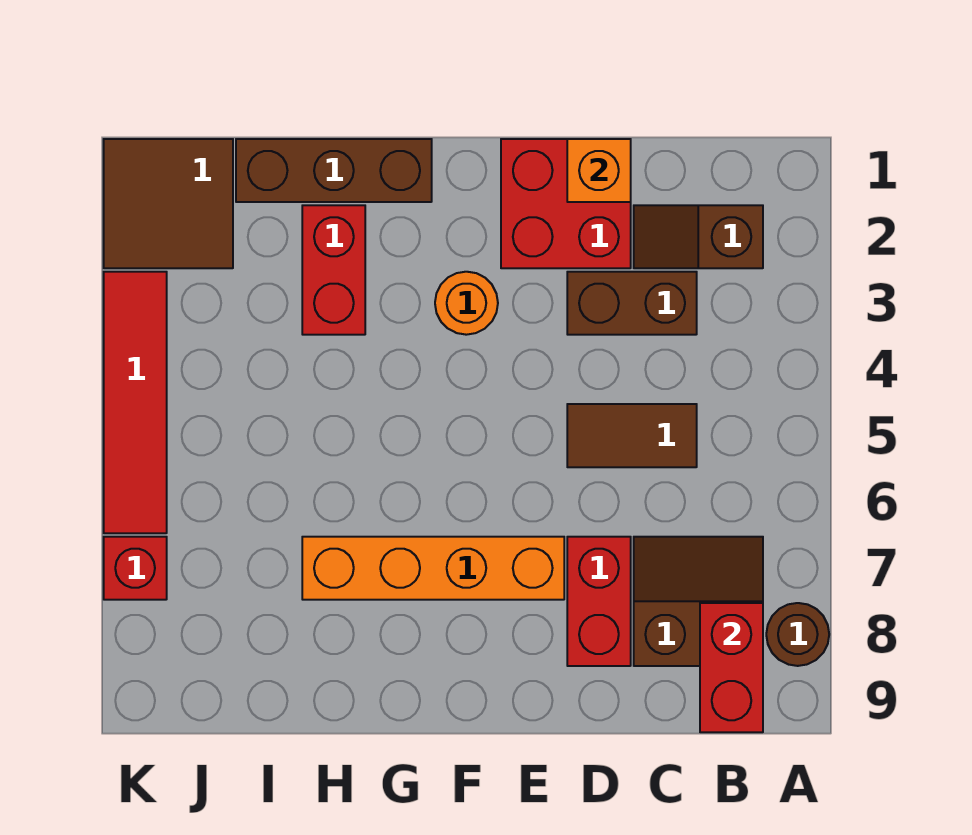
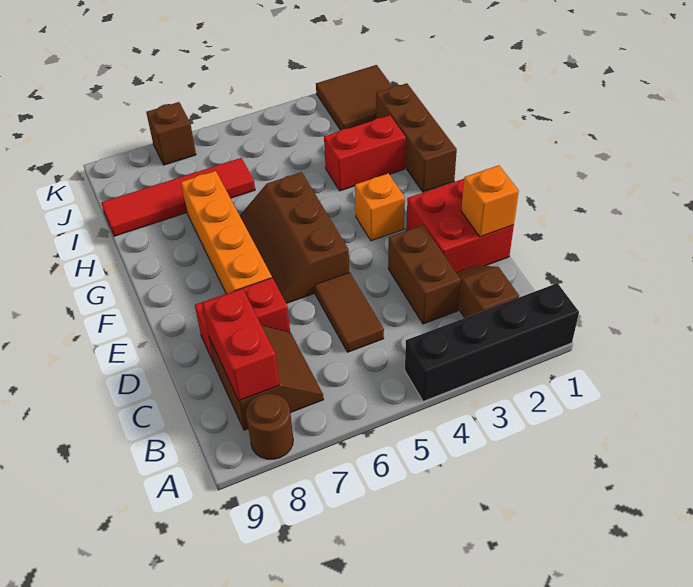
none -> black brick A1:A4 level 1
red brick B8:B9 level 2 -> red brick B8:C8 level 2
none -> brown slope E5:G6 level 1 top 5
orange round brick F3 level 1 -> orange brick F3 level 1
red tile K3:K6 level 1 -> red tile I6:I9 level 1
red brick K7 level 1 -> brown brick K7 level 1

